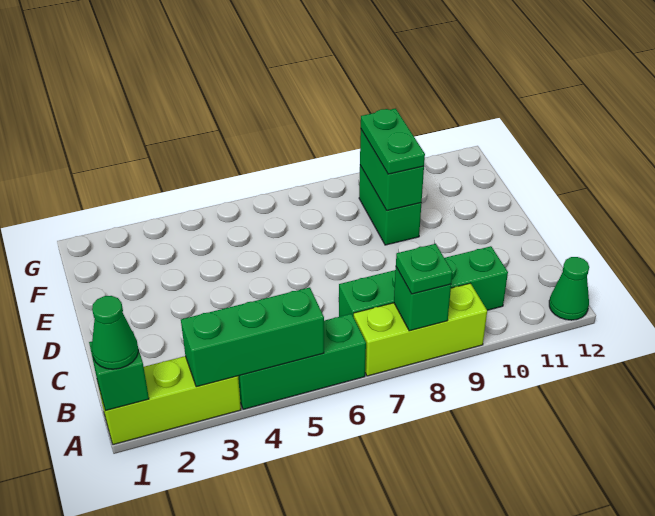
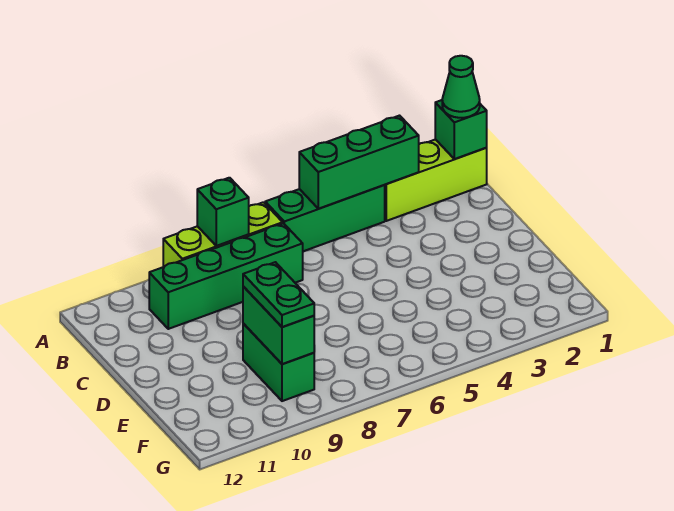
green plate A8 level 3 -> none
green cone A12 level 1 -> none

